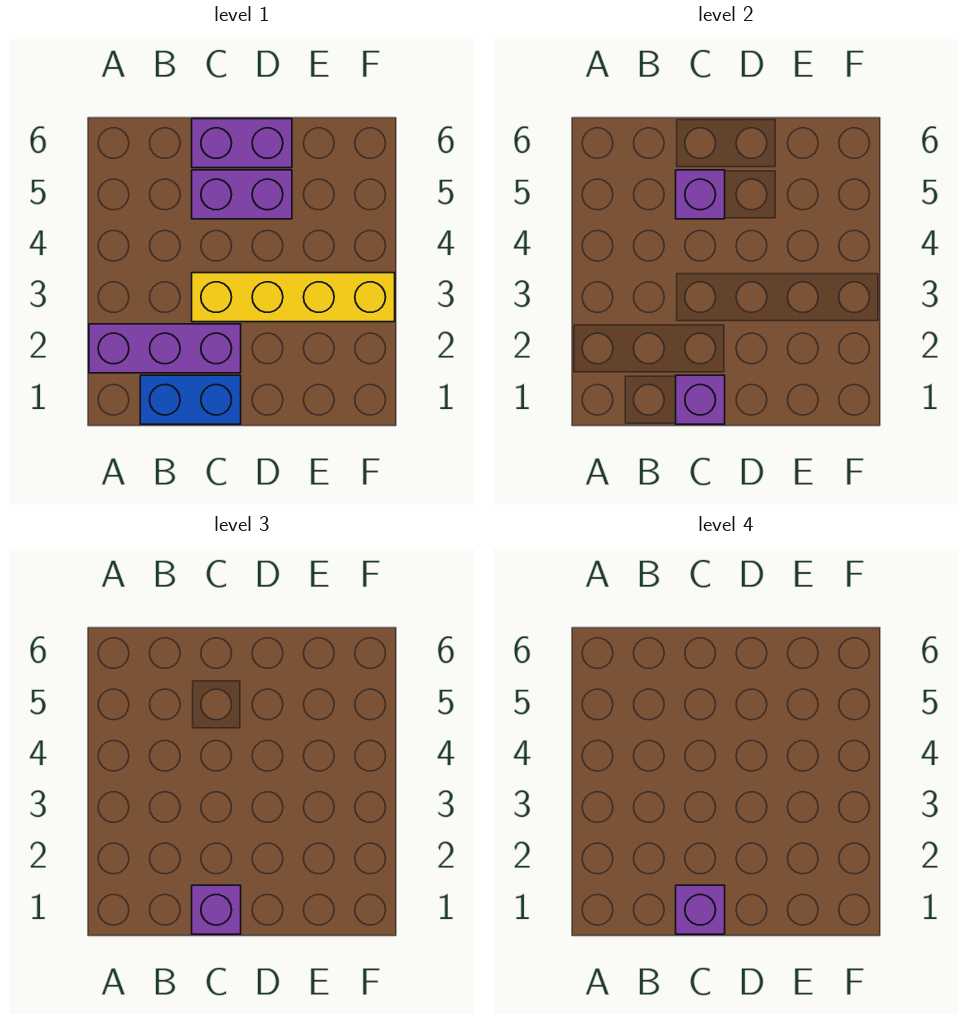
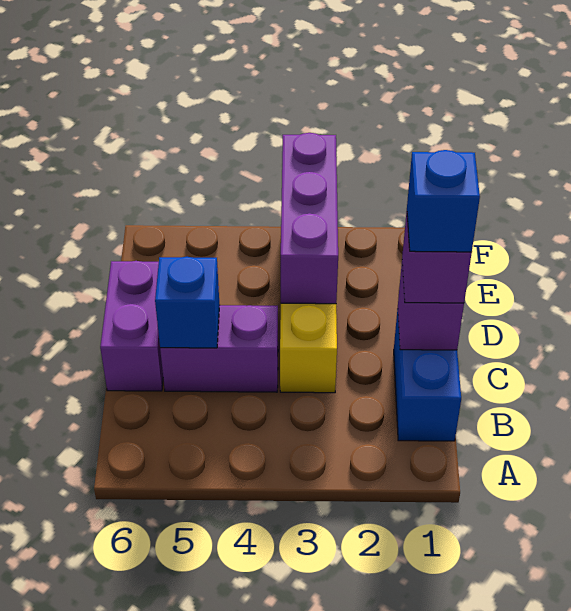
purple brick A2:C2 level 1 -> purple brick D3:F3 level 2
purple brick C1 level 4 -> blue brick C1 level 4
purple brick C5:D5 level 1 -> purple brick C4:C5 level 1
purple brick C5 level 2 -> blue brick C5 level 2

